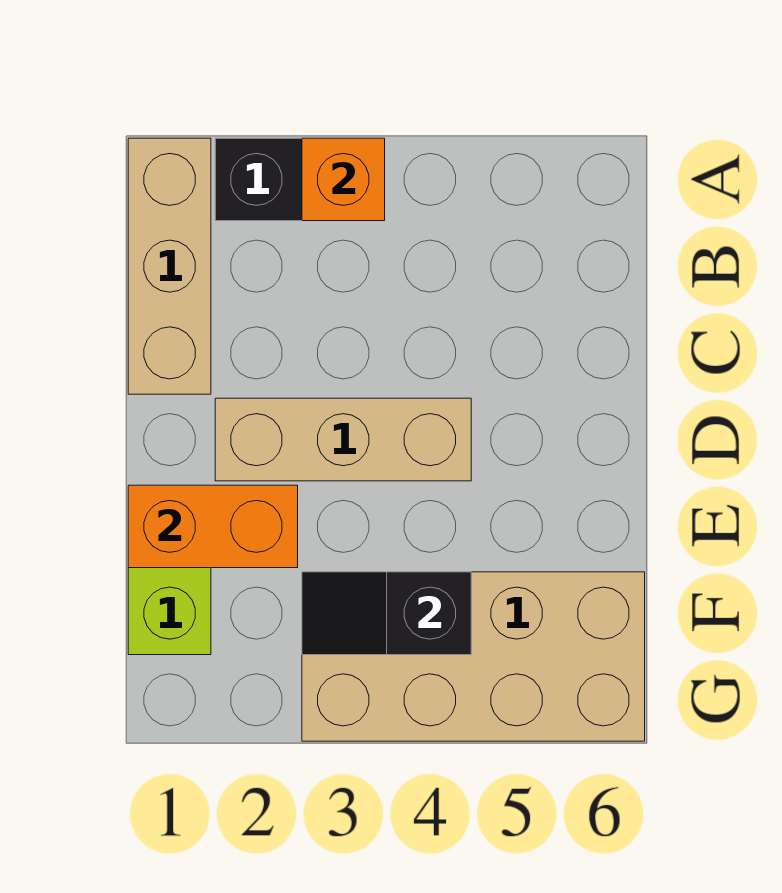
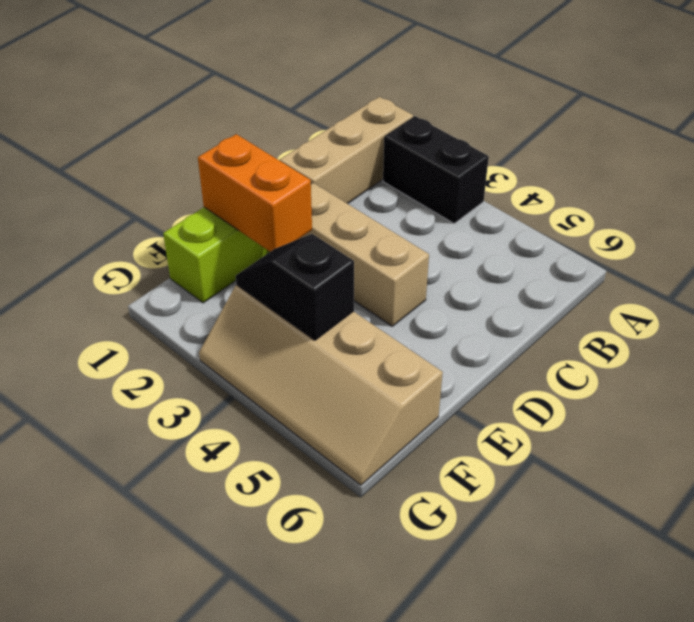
orange brick A3 level 2 -> none
tan brick F3:G6 level 1 -> tan slope F3:G6 level 1 top F

